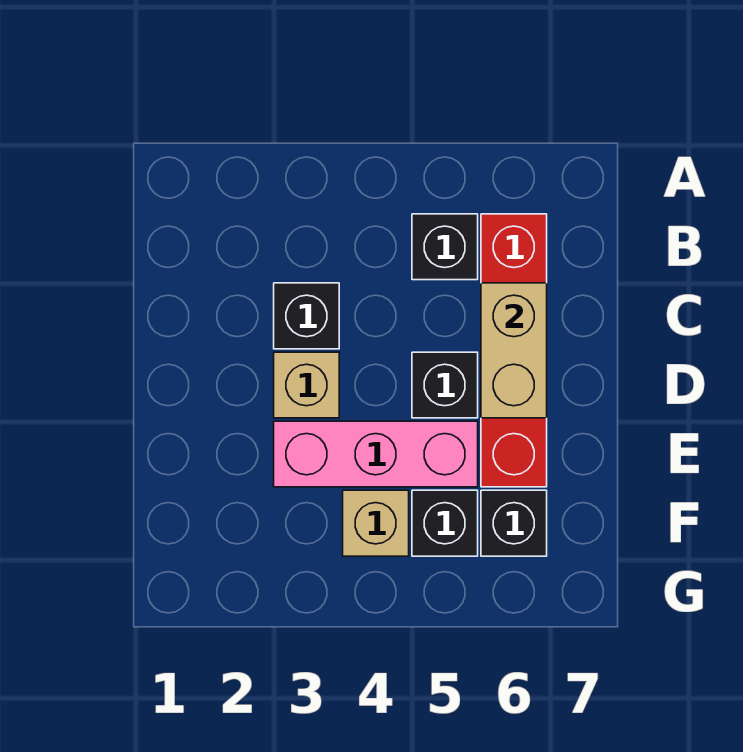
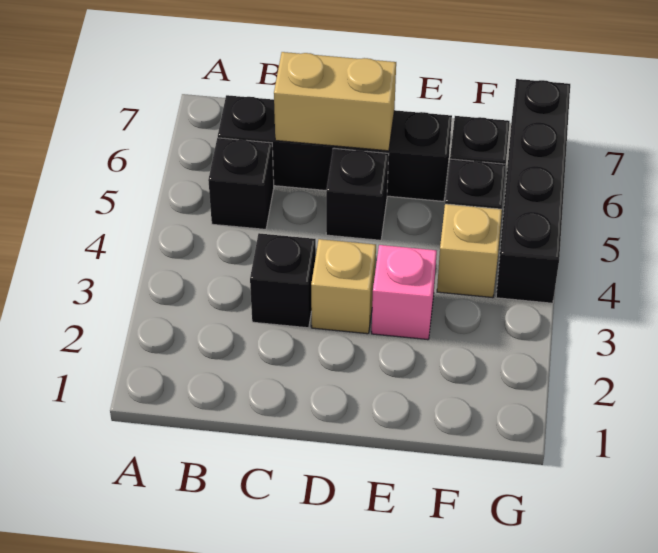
red brick B6:E6 level 1 -> black brick B6:E6 level 1
pink brick E3:E5 level 1 -> pink brick E3 level 1
none -> black brick G4:G7 level 1

